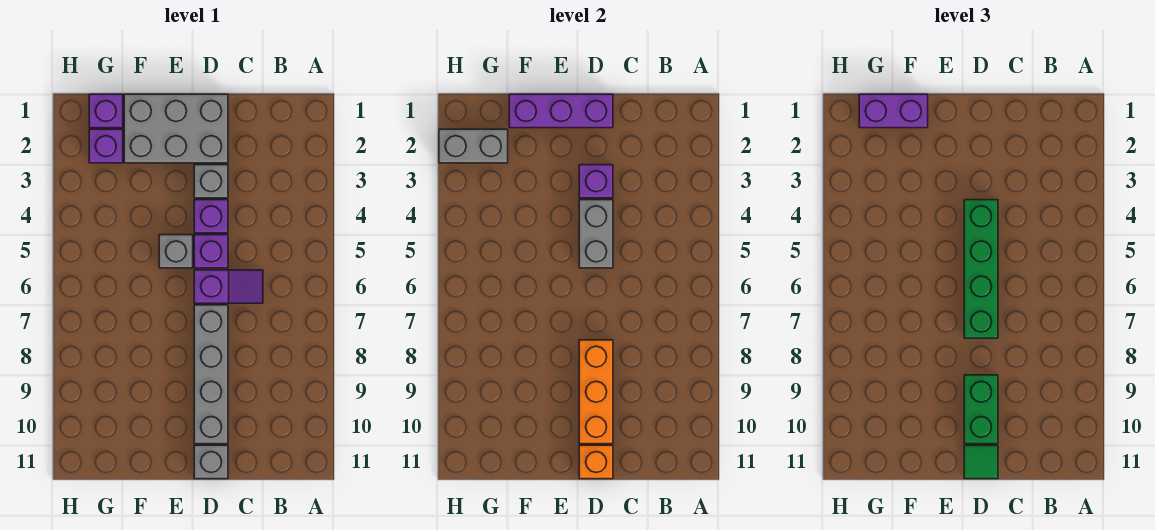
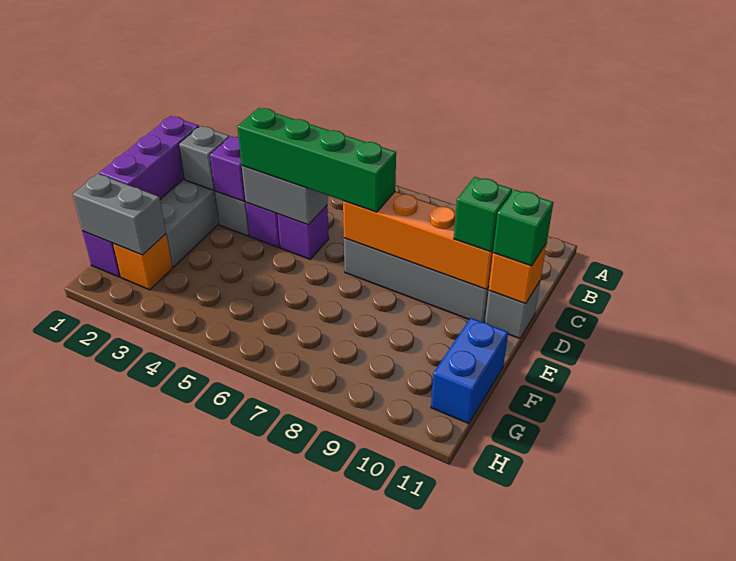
purple slope C6:D6 level 1 top D -> none
orange brick D8:D10 level 2 -> orange brick D7:D10 level 2
green brick D9:D10 level 3 -> green brick D10 level 3
green tile D11 level 3 -> green brick D11 level 3
grey brick E5 level 1 -> grey brick D2 level 2
purple brick F1:G1 level 3 -> none
none -> blue brick F11:G11 level 1
purple brick G2 level 1 -> orange brick G2 level 1
grey brick G2:H2 level 2 -> grey brick G1:G2 level 2

